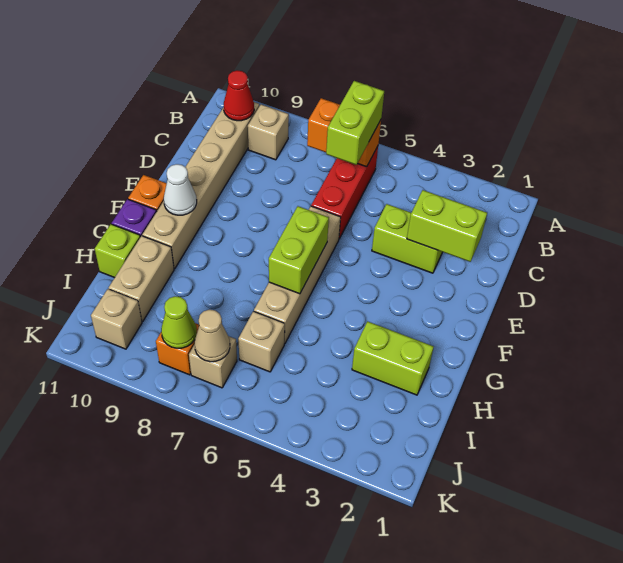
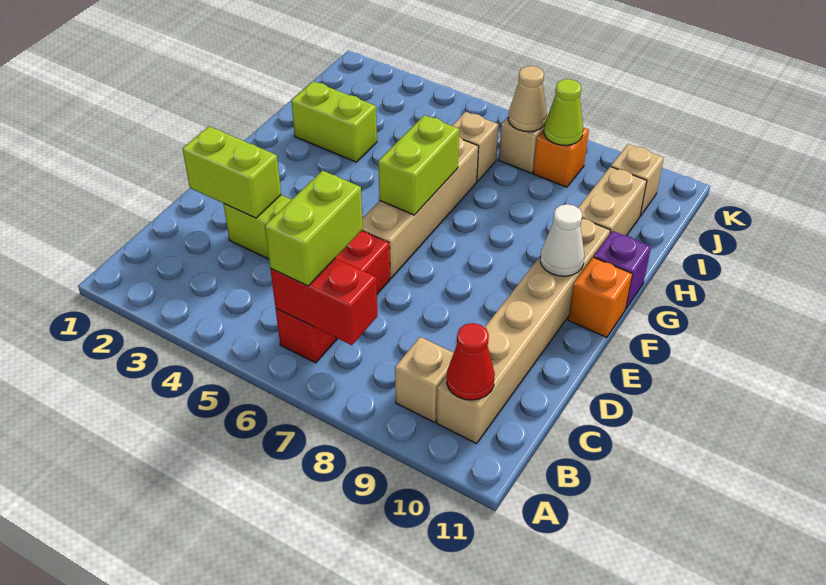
orange brick B6:B7 level 2 -> red brick B6:B7 level 2
lime brick H11 level 1 -> none

